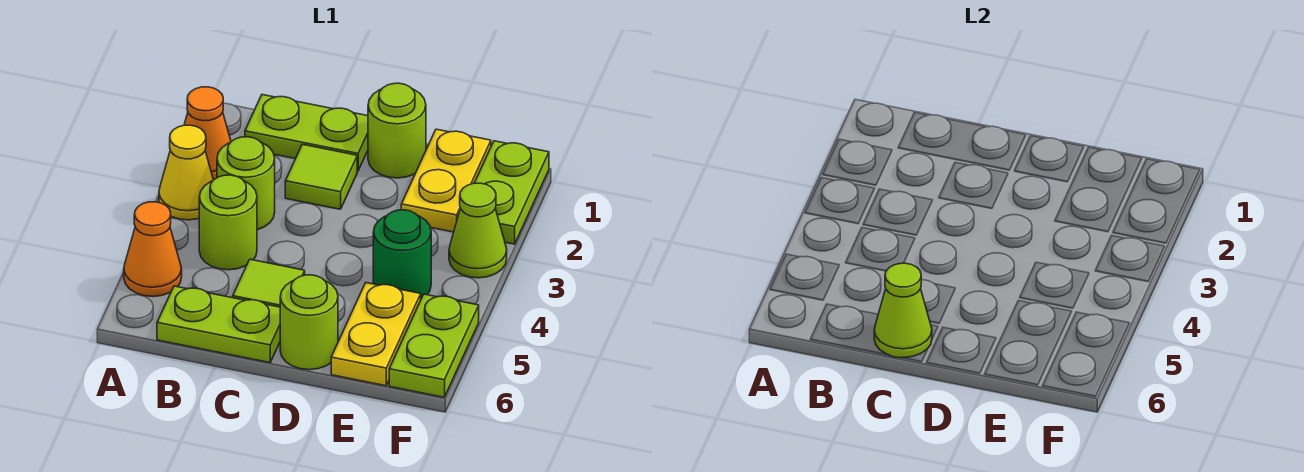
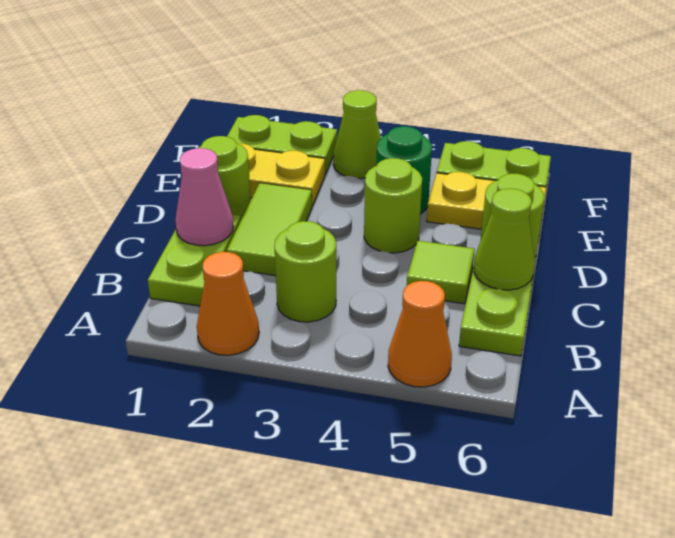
yellow cone A3 level 1 -> none
lime round brick B4 level 1 -> lime round brick D4 level 1
none -> pink cone C1 level 2
lime tile C2 level 1 -> lime tile C2:D2 level 1

